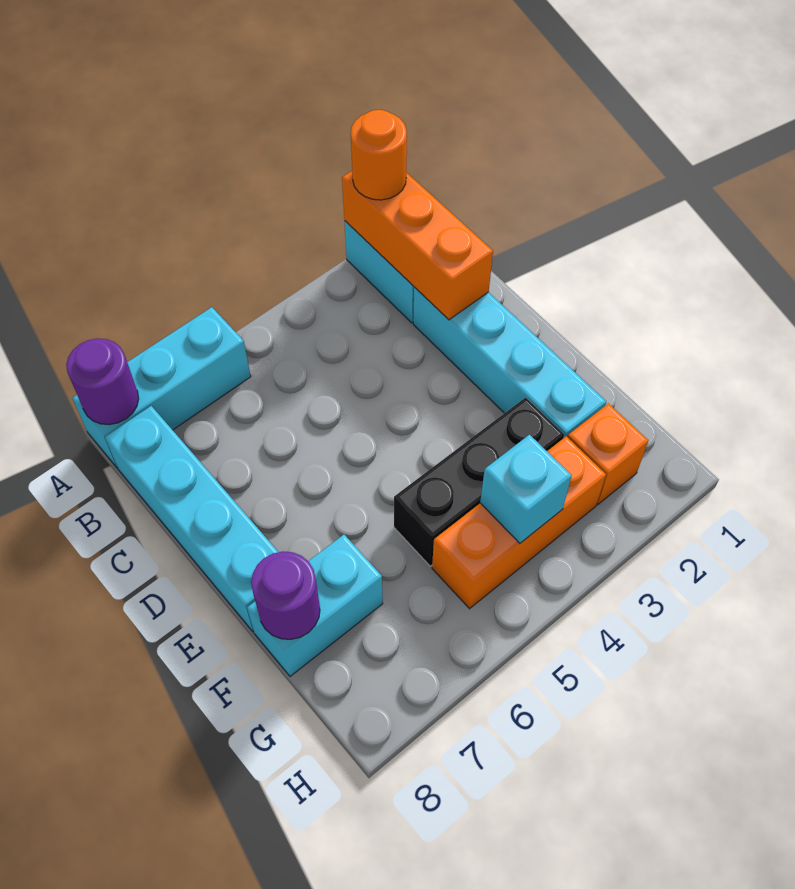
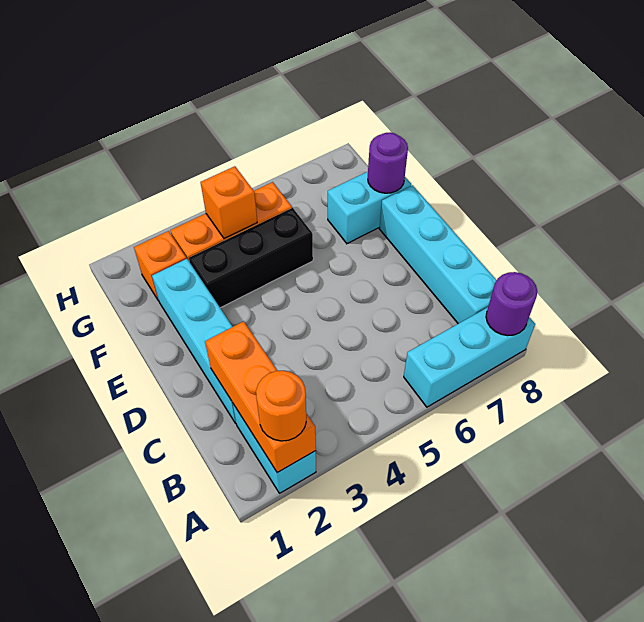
cyan brick G4 level 2 -> orange brick G4 level 2

